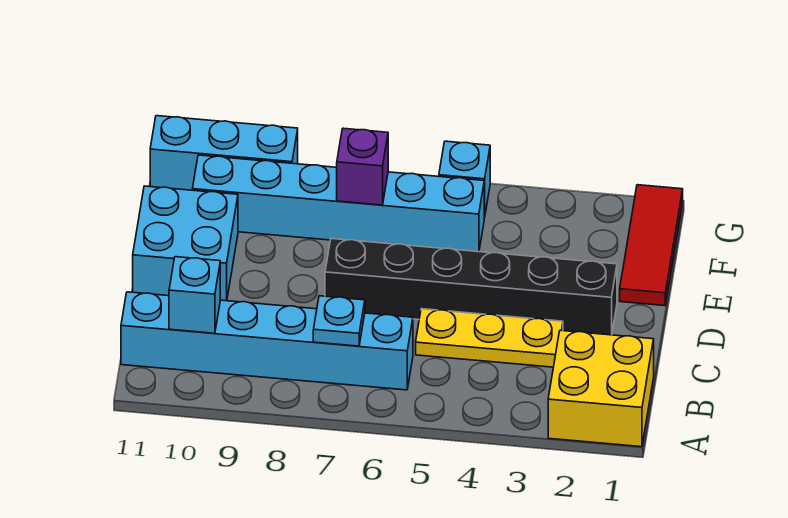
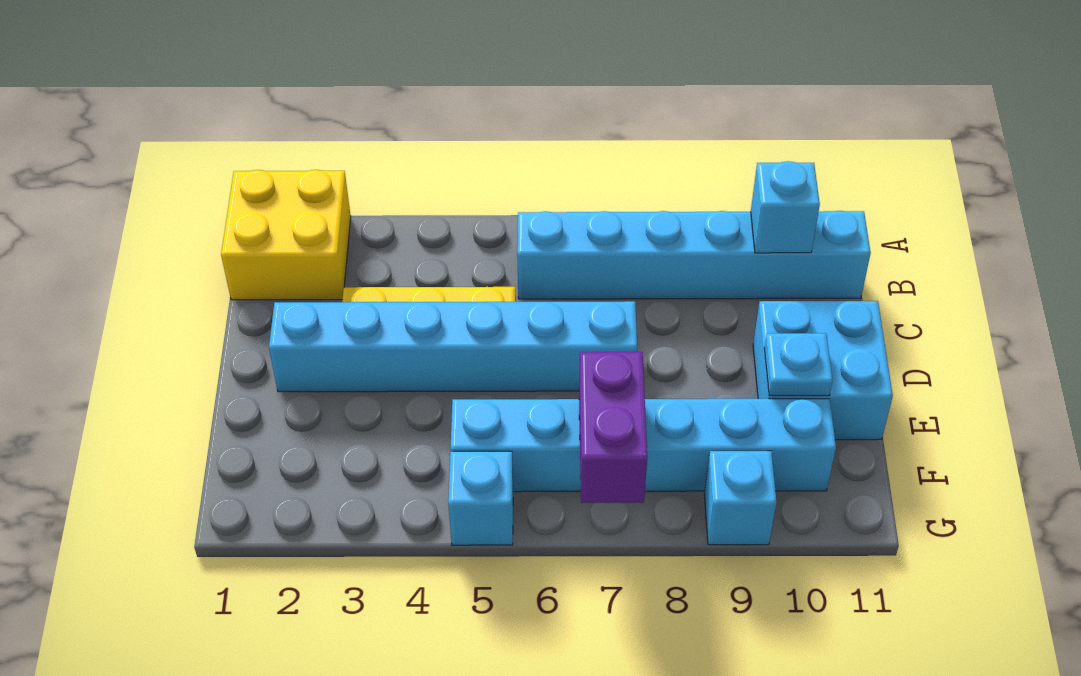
cyan plate B7 level 2 -> cyan plate E10 level 2
black brick D2:D7 level 1 -> cyan brick D2:D7 level 1
red tile E1:G1 level 1 -> none
purple brick F7 level 2 -> purple brick F7:G7 level 2
cyan brick G9:G11 level 1 -> cyan brick G9 level 1

